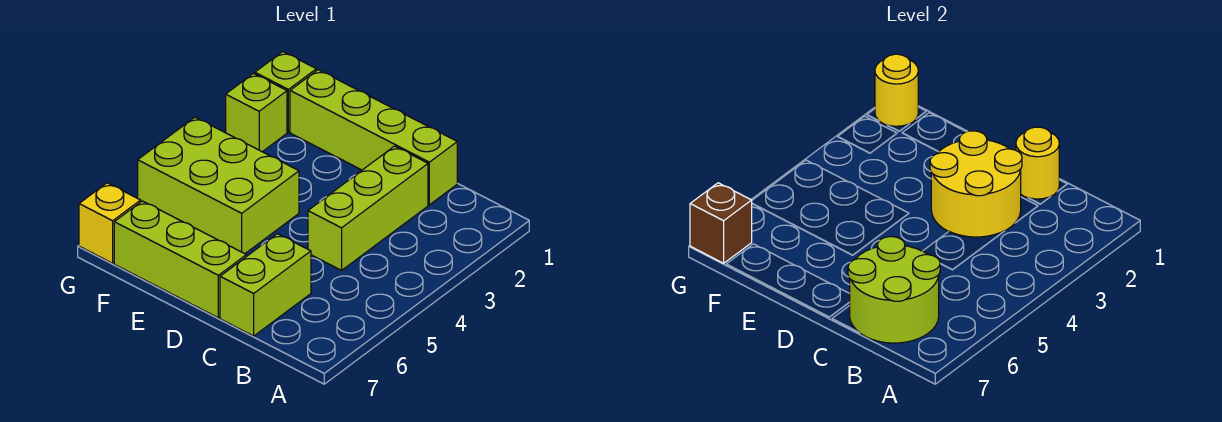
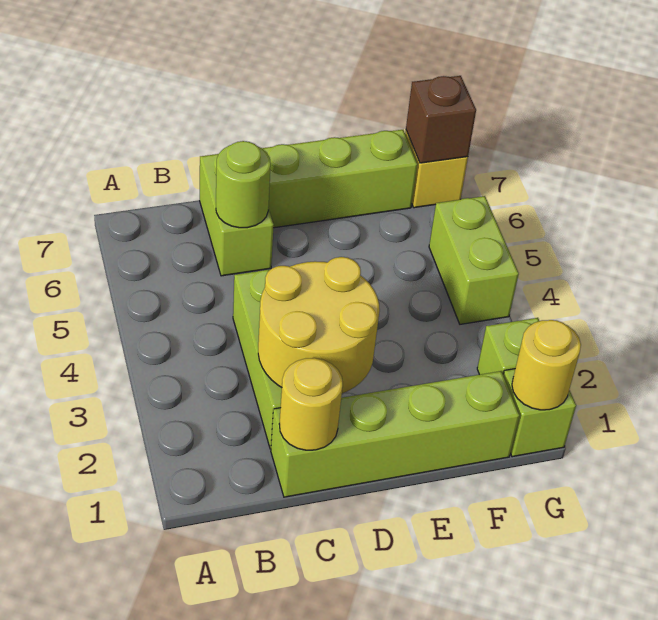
lime round brick B6:C7 level 2 -> lime round brick C6 level 2
lime brick E4:G5 level 1 -> lime brick G4:G5 level 1

